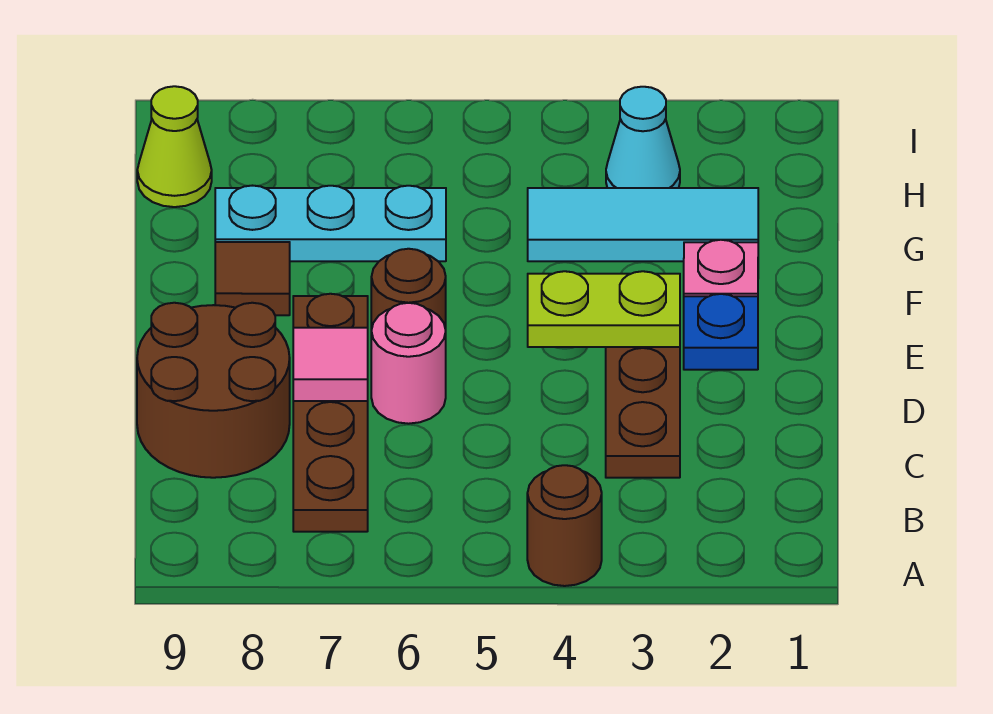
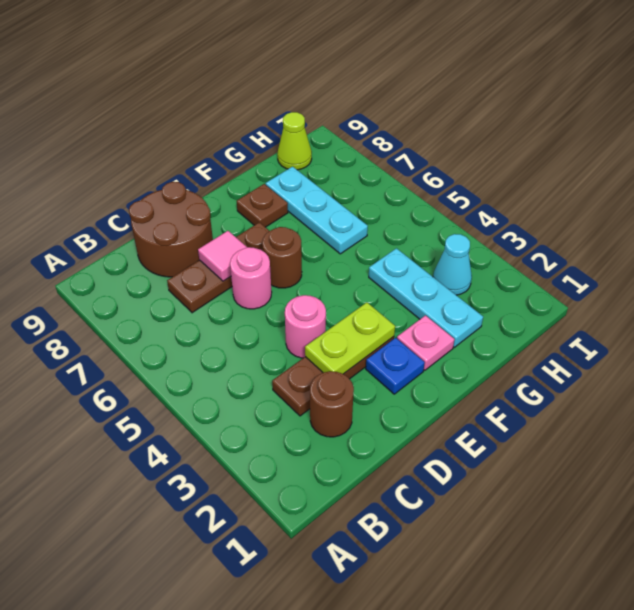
brown round brick A4 level 1 -> brown round brick C2 level 1
brown plate B7:E7 level 1 -> brown plate C7:E7 level 1
none -> pink round brick D4 level 1
lime plate E3:E4 level 2 -> lime plate D3:E3 level 2
brown tile F8 level 1 -> brown plate F8 level 1
cyan tile G2:G4 level 1 -> cyan plate G2:G4 level 1

